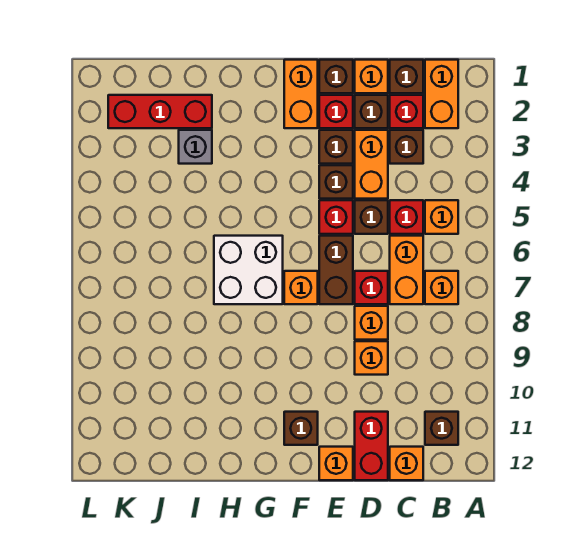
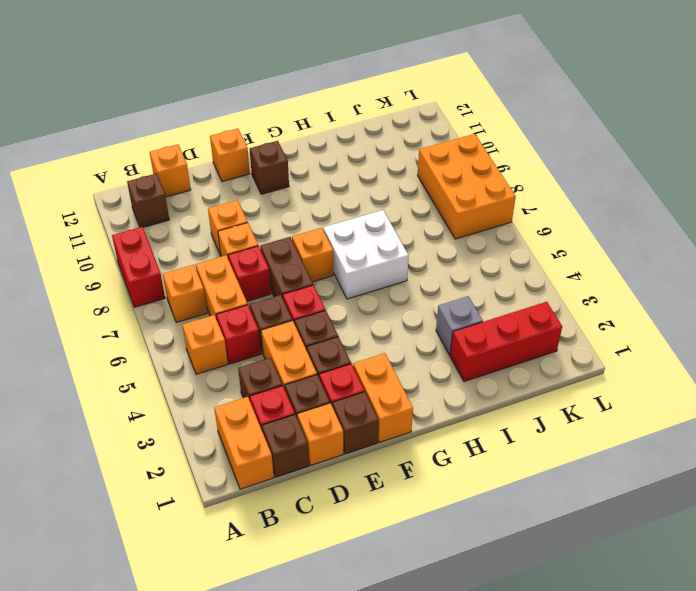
red brick D11:D12 level 1 -> red brick A8:A9 level 1
none -> orange brick K7:L9 level 1

